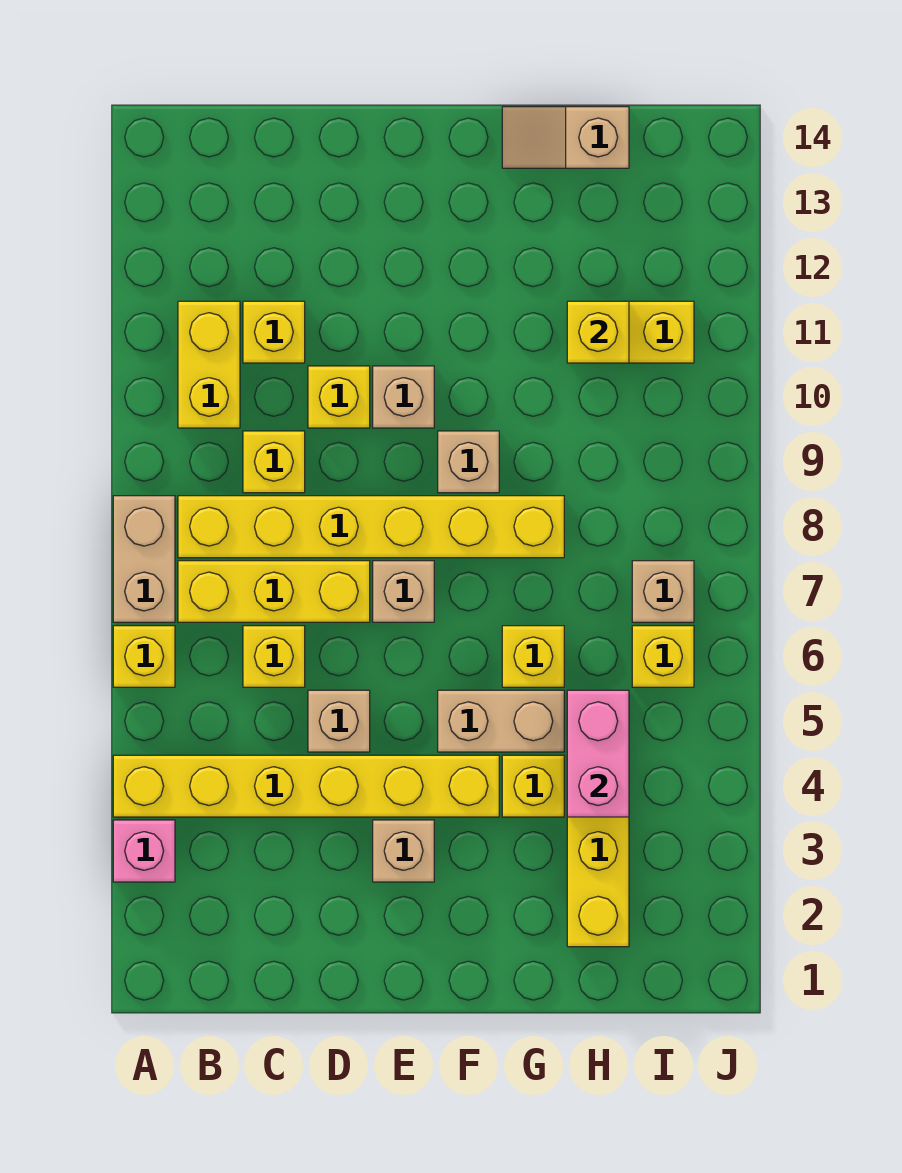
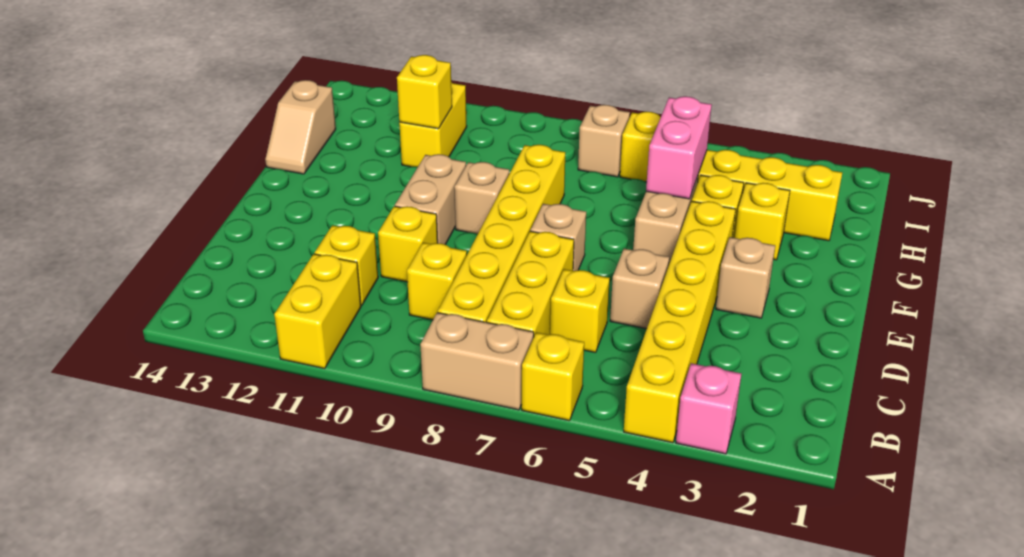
yellow brick B10:B11 level 1 -> yellow brick A11:B11 level 1
tan brick E10 level 1 -> tan brick E10:F10 level 1
yellow brick G6 level 1 -> yellow brick G3 level 1
pink brick H4:H5 level 2 -> pink brick G5:H5 level 2

